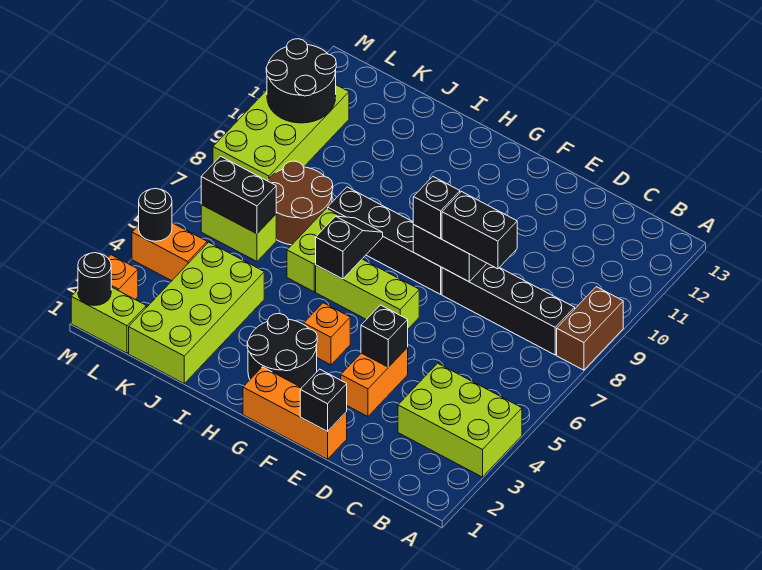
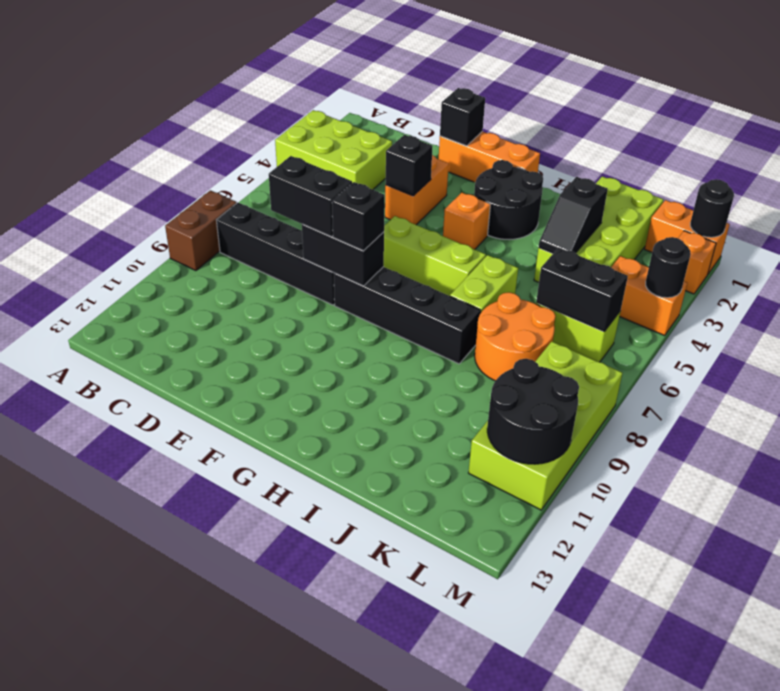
black slope H6:H7 level 2 top 6 -> black slope J3:J4 level 2 top 3
brown round brick J7:K8 level 1 -> orange round brick J7:K8 level 1
lime brick L1:M1 level 1 -> orange brick L1:M1 level 1

